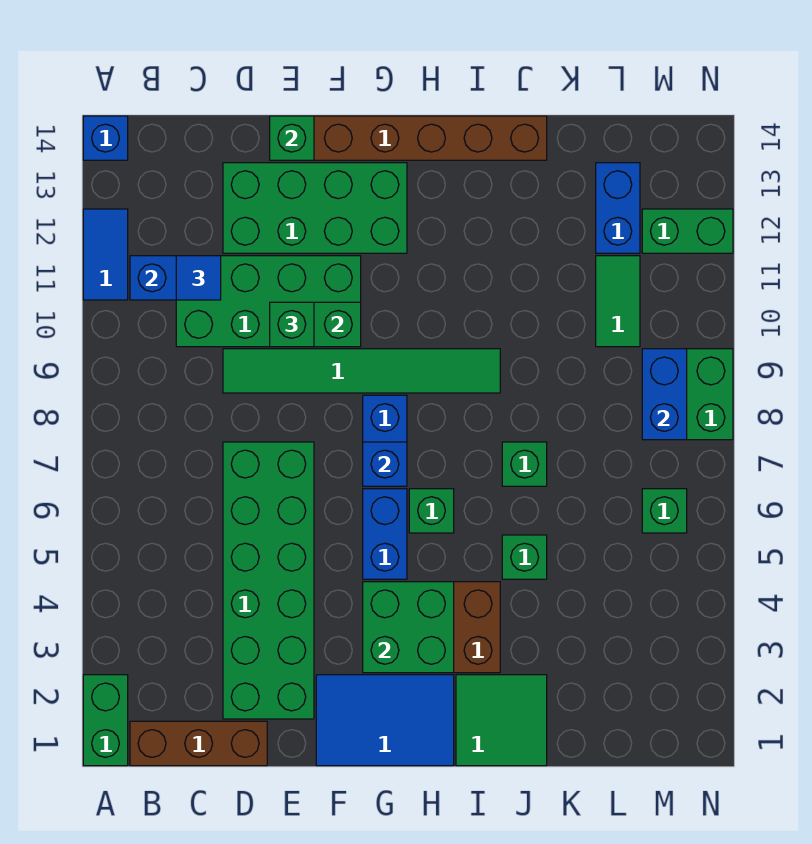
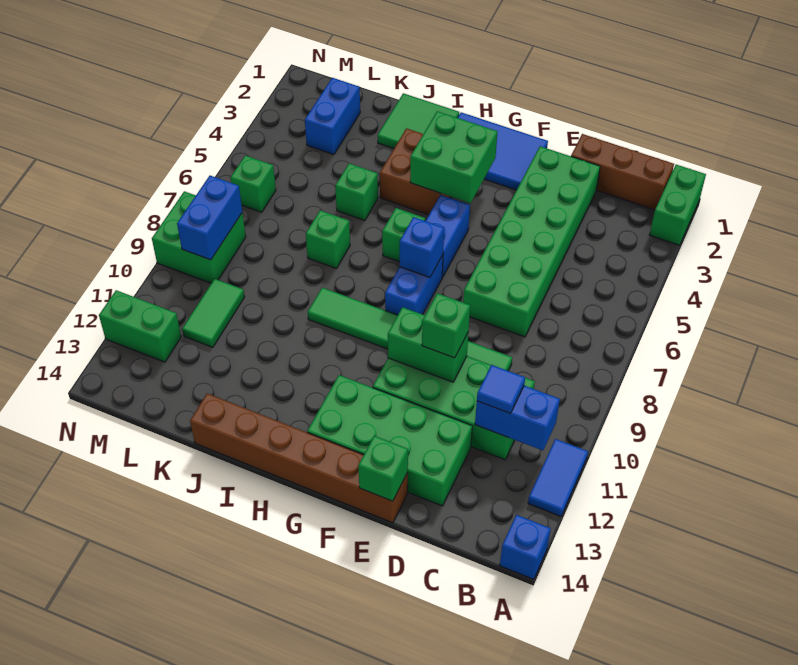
blue brick L12:L13 level 1 -> blue brick L2:L3 level 1

